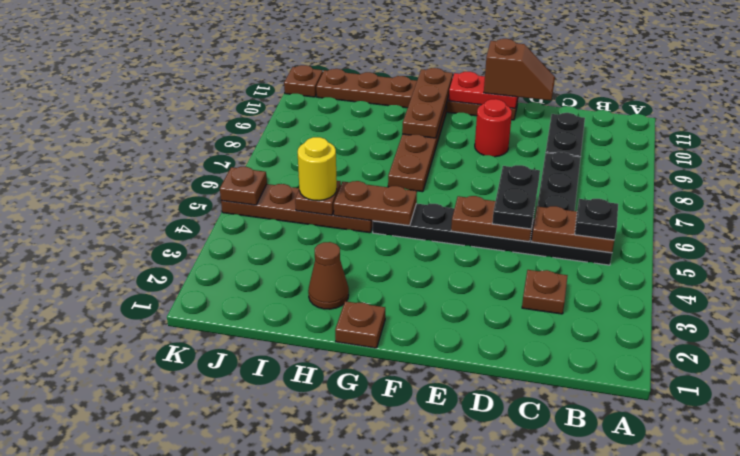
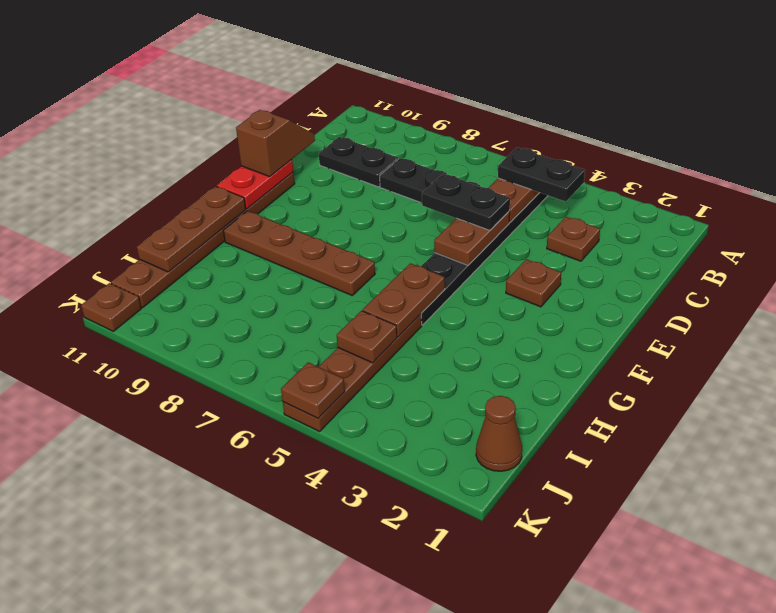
black plate B5 level 3 -> black plate B4:B5 level 3
red round brick E9 level 1 -> none
brown plate G1 level 1 -> brown plate E3 level 1
brown plate G9:G11 level 2 -> brown plate G11:I11 level 2
brown cone H2 level 1 -> brown cone J1 level 1
yellow round brick I5 level 3 -> none

